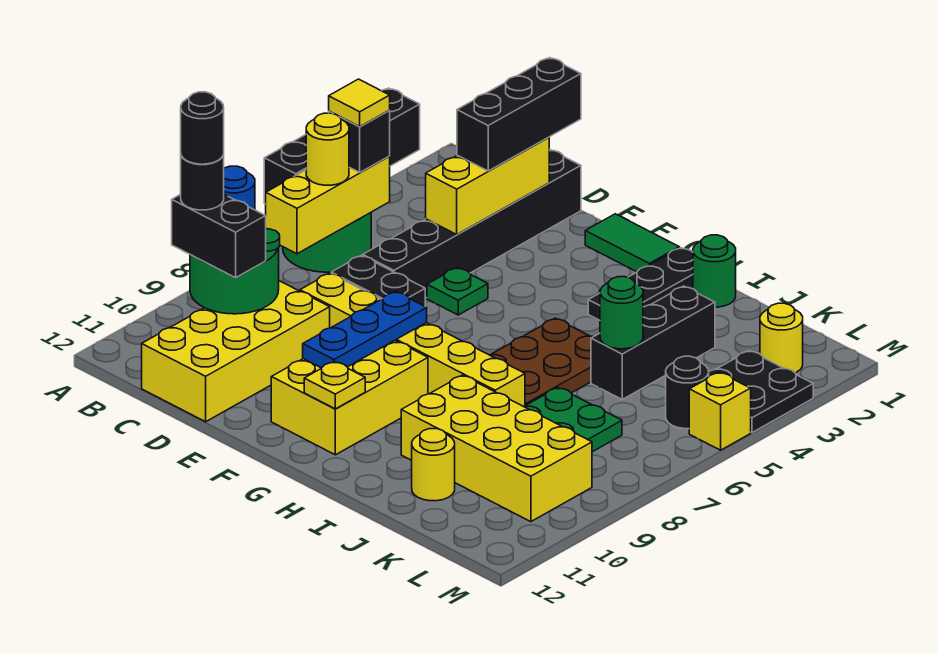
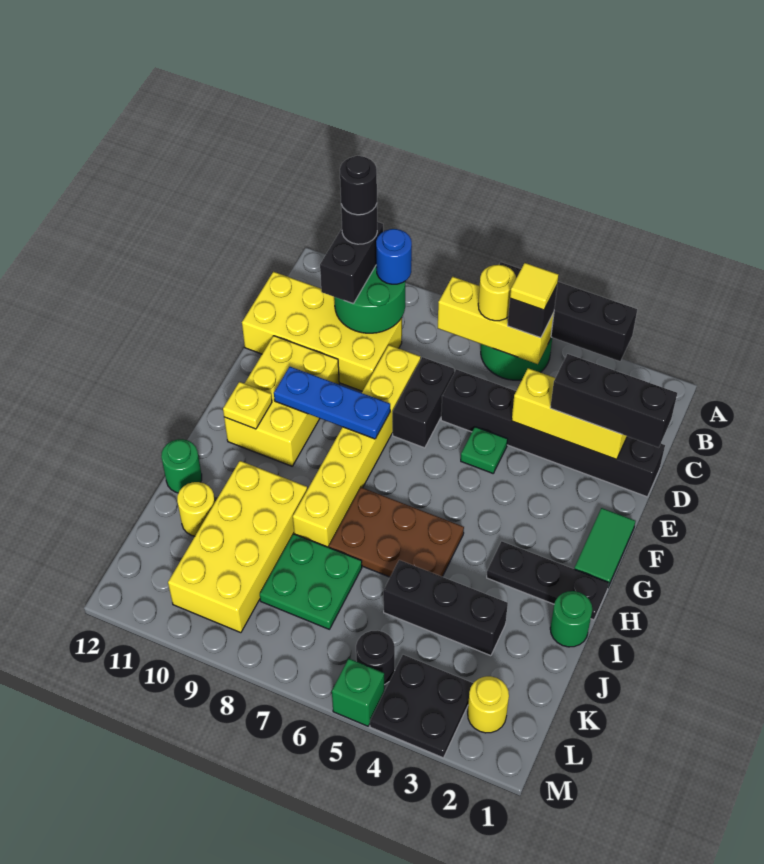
yellow brick F9:G11 level 1 -> yellow brick E10:G11 level 1
green round brick J5 level 2 -> green round brick I12 level 1
yellow brick M5 level 1 -> green brick M5 level 1

